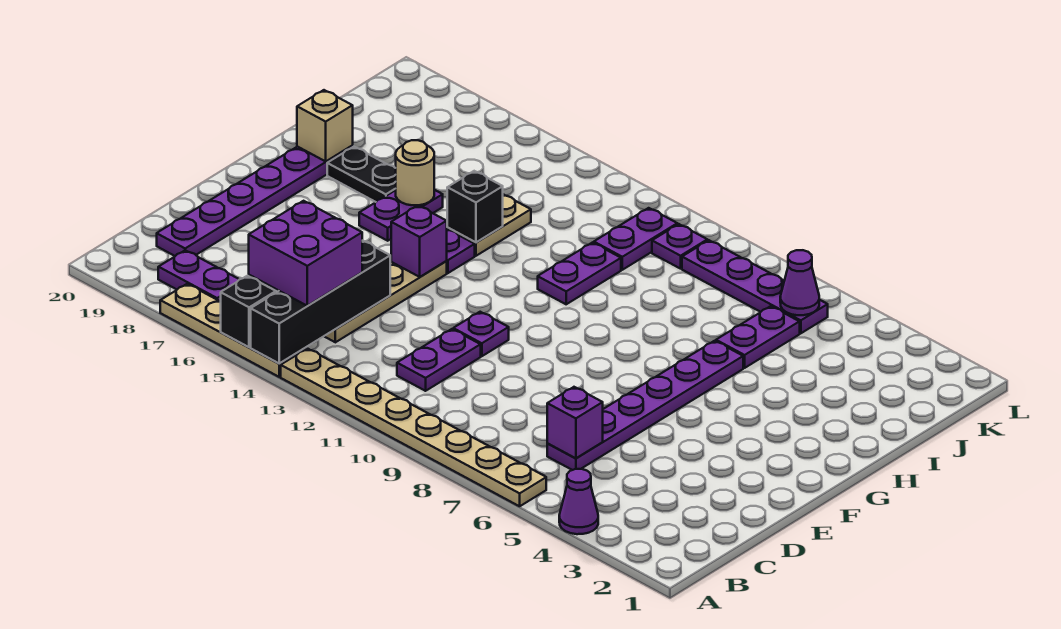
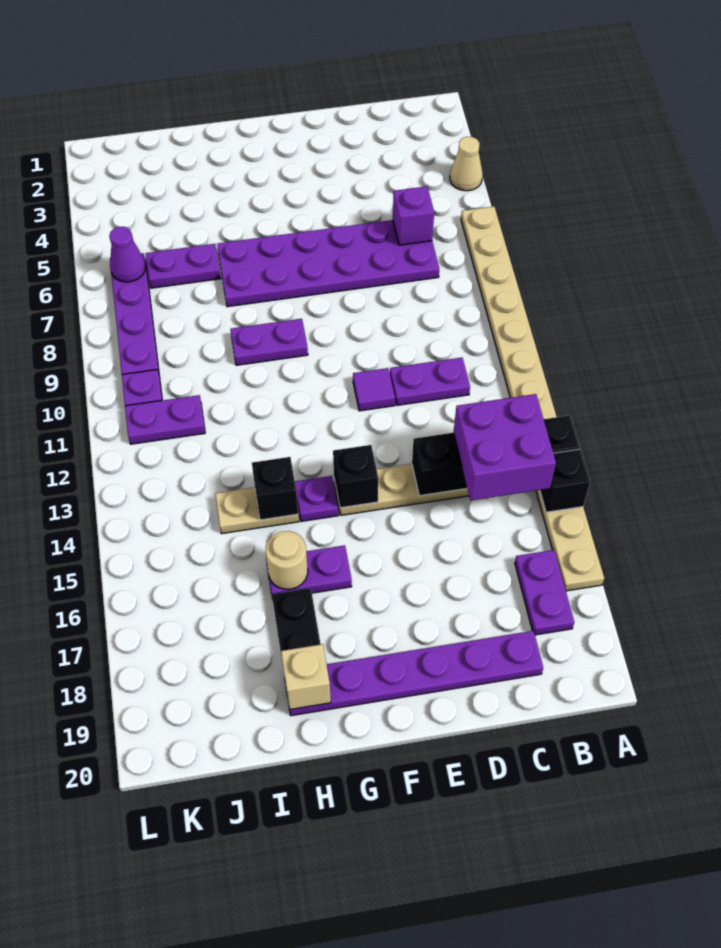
purple cone A4 level 1 -> tan cone A4 level 1
purple plate C6:H6 level 1 -> purple plate C6:H7 level 1
purple plate E11 level 1 -> purple tile E11 level 1
purple brick F14 level 2 -> black brick F14 level 2
purple plate H11:I11 level 1 -> purple plate G9:H9 level 1

